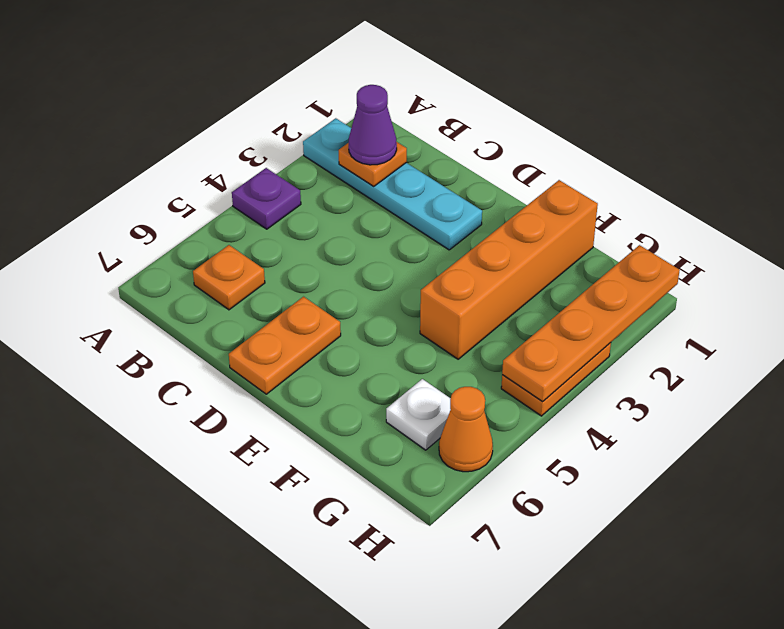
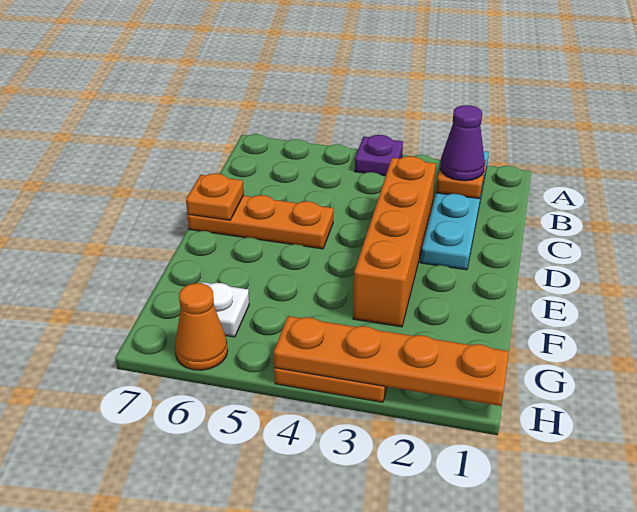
orange plate B6 level 1 -> orange plate D7 level 2
orange plate D6:D7 level 1 -> orange plate D5:D7 level 1
orange brick F1:F4 level 1 -> orange brick C3:F3 level 1

